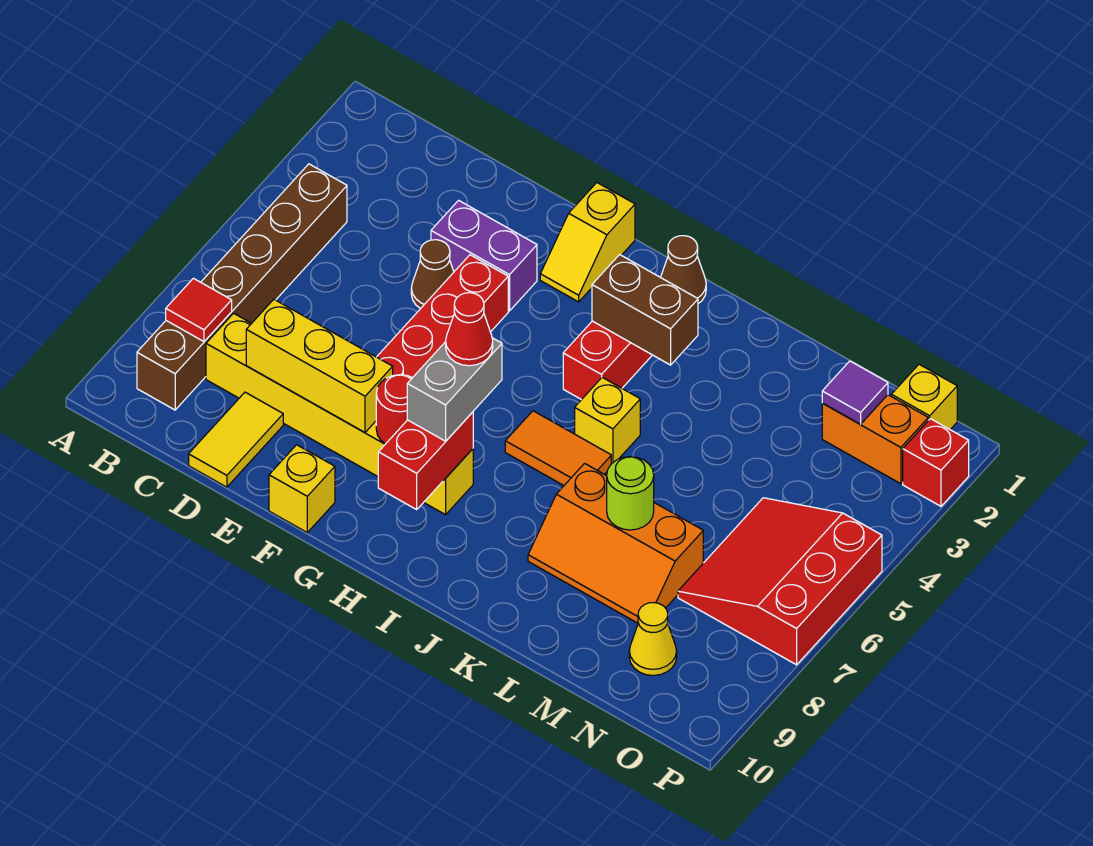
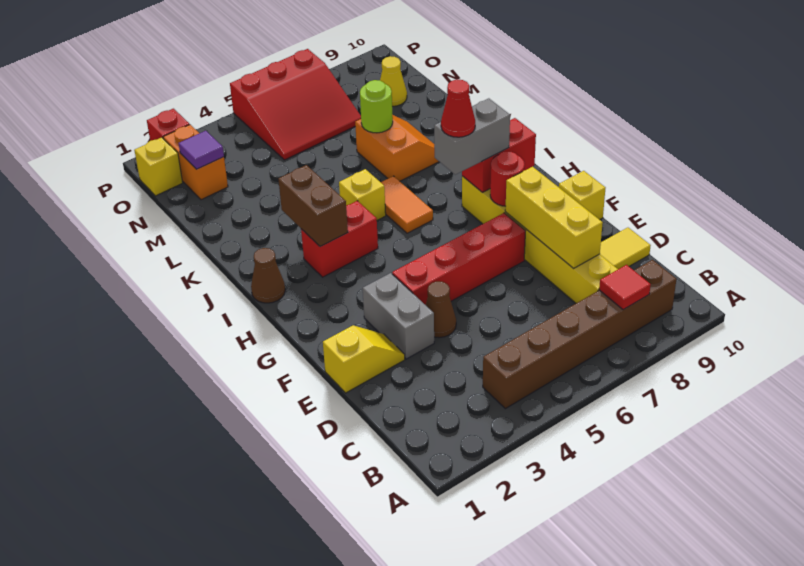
purple brick E3:F3 level 1 -> grey brick E3:F3 level 1
yellow slope G1:G2 level 1 top 1 -> yellow slope E1:E2 level 1 top 1
orange slope K7:M8 level 1 top 7 -> orange slope K7:L8 level 1 top 7

